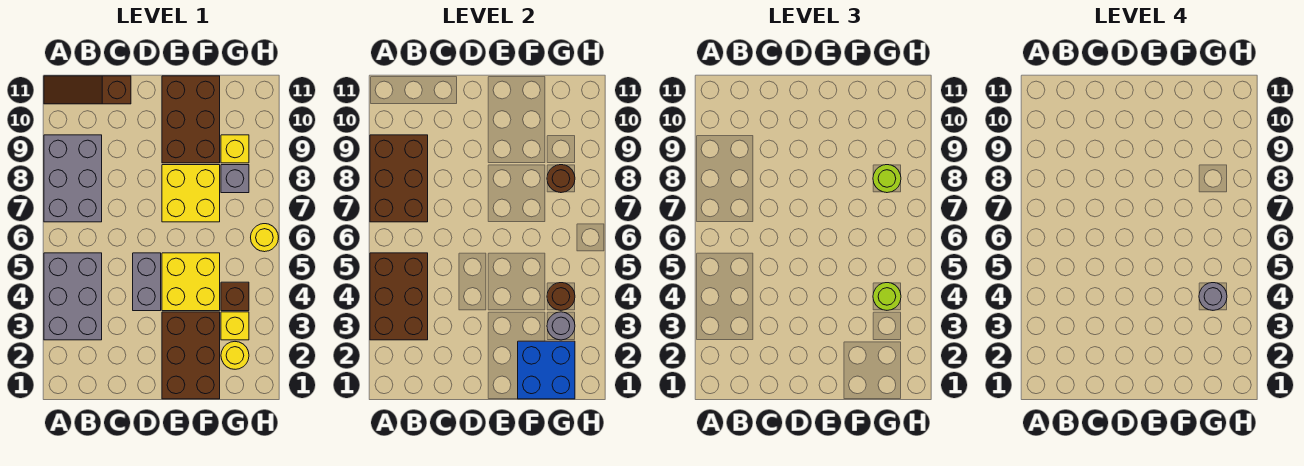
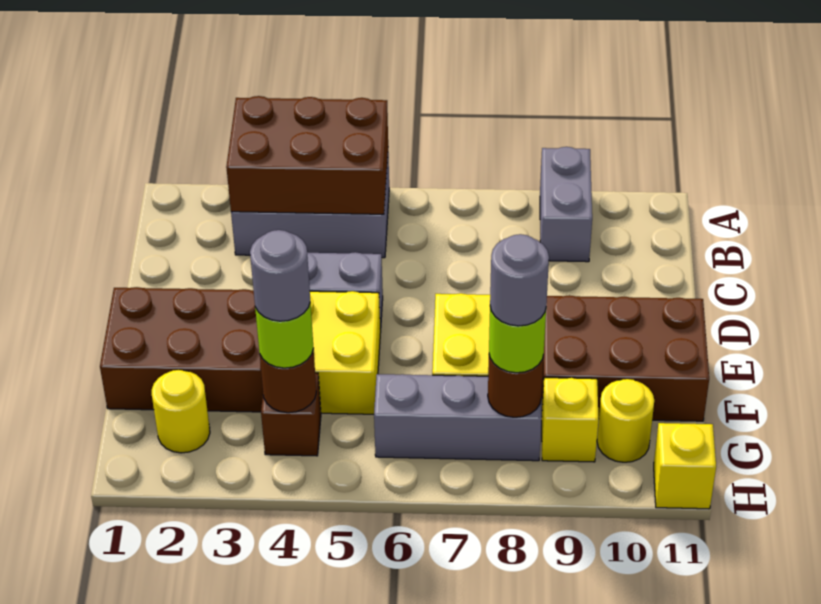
grey brick A7:B9 level 1 -> grey brick A9:B9 level 1
brown brick A7:B9 level 2 -> none
brown slope A11:C11 level 1 top C -> none
blue brick F1:G2 level 2 -> none
yellow brick G3 level 1 -> yellow brick H11 level 1
grey round brick G3 level 2 -> grey round brick G8 level 4
grey brick G8 level 1 -> grey brick G6:G8 level 1
yellow round brick H6 level 1 -> yellow round brick G10 level 1

